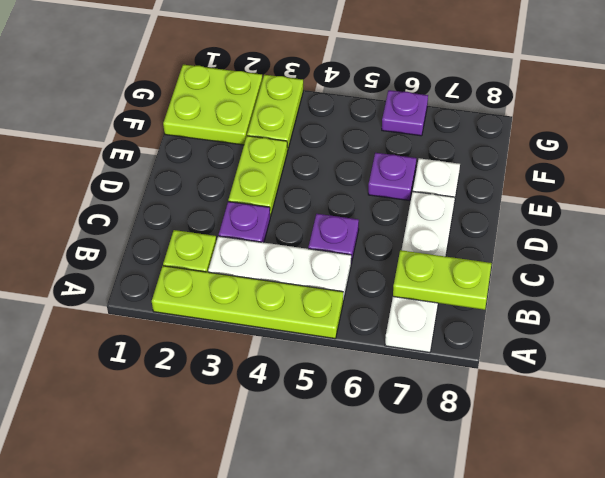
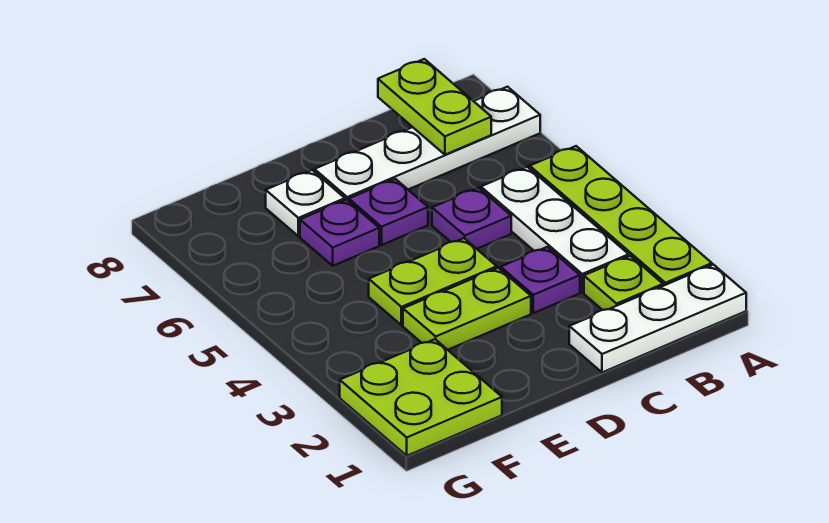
none -> white plate A1:C1 level 1
lime plate F3:G3 level 1 -> lime plate D4:E4 level 1
purple plate G6 level 1 -> purple plate D6 level 1

